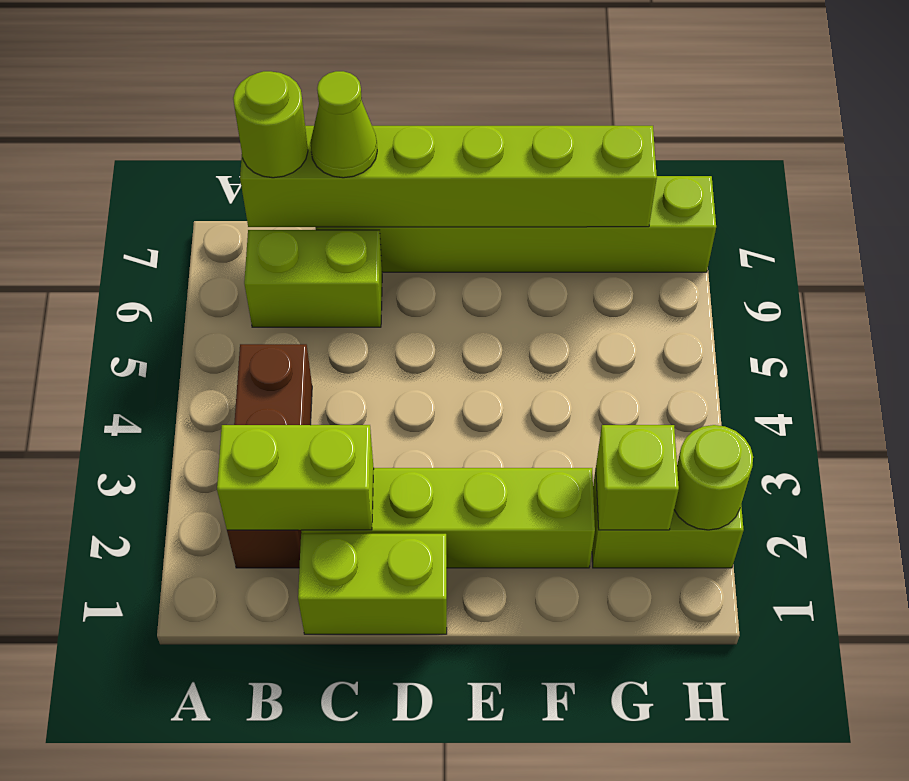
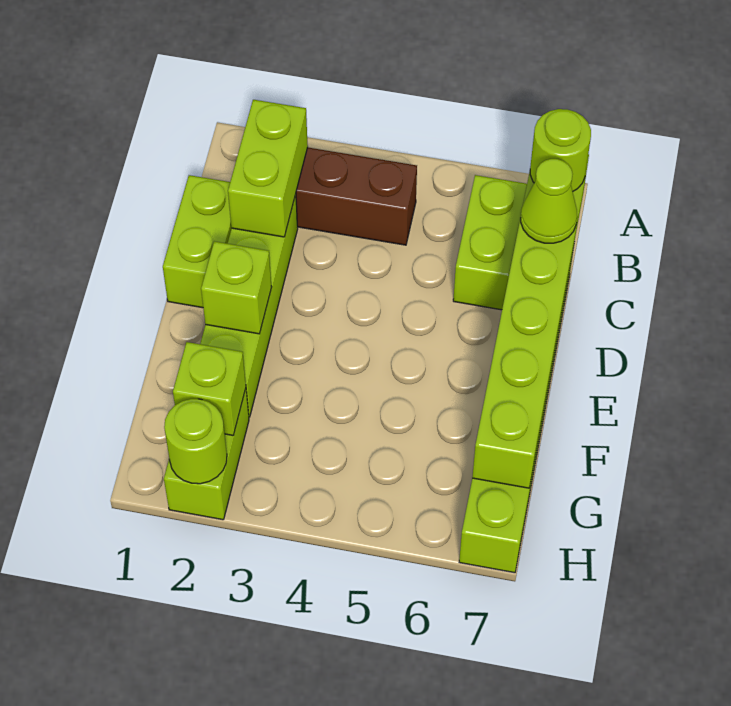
none -> lime brick E2 level 2

